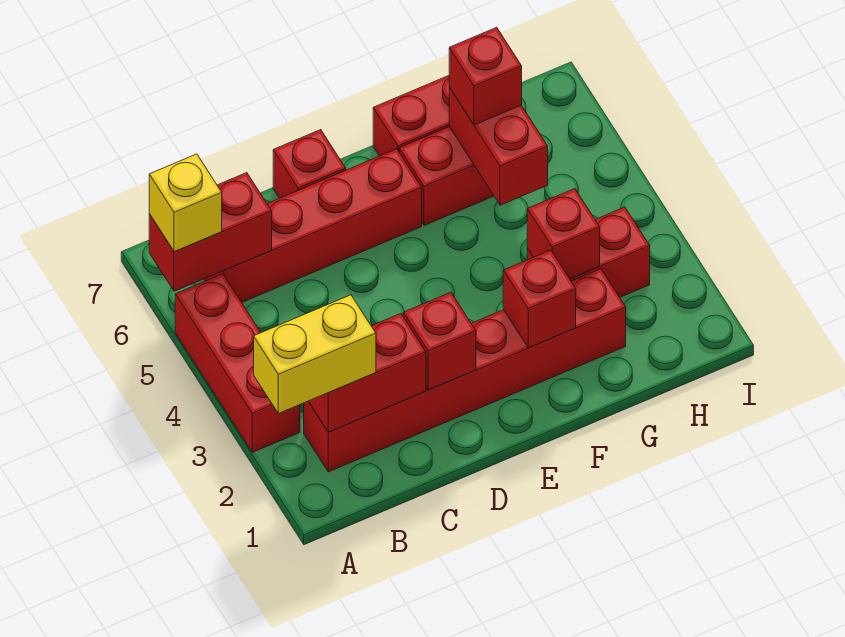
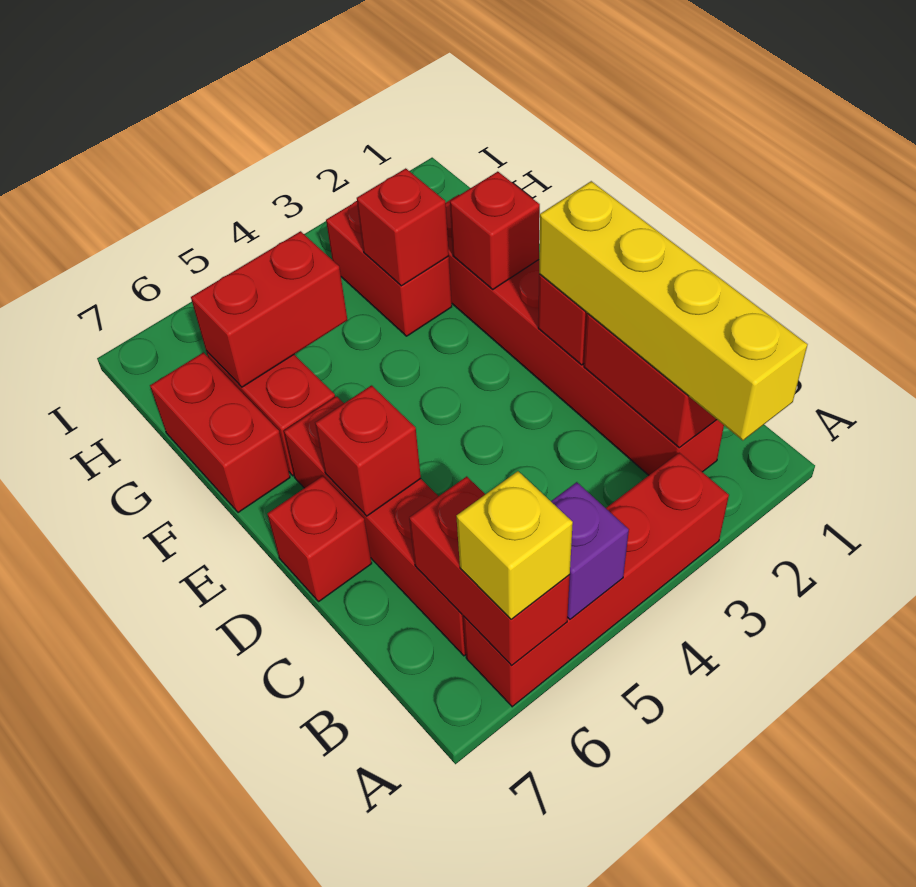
yellow brick A2:B2 level 3 -> yellow brick A2:D2 level 3
red brick A3:A5 level 1 -> red brick A3:A6 level 1
none -> purple brick A5 level 2
red brick G6 level 3 -> red brick D6 level 2

